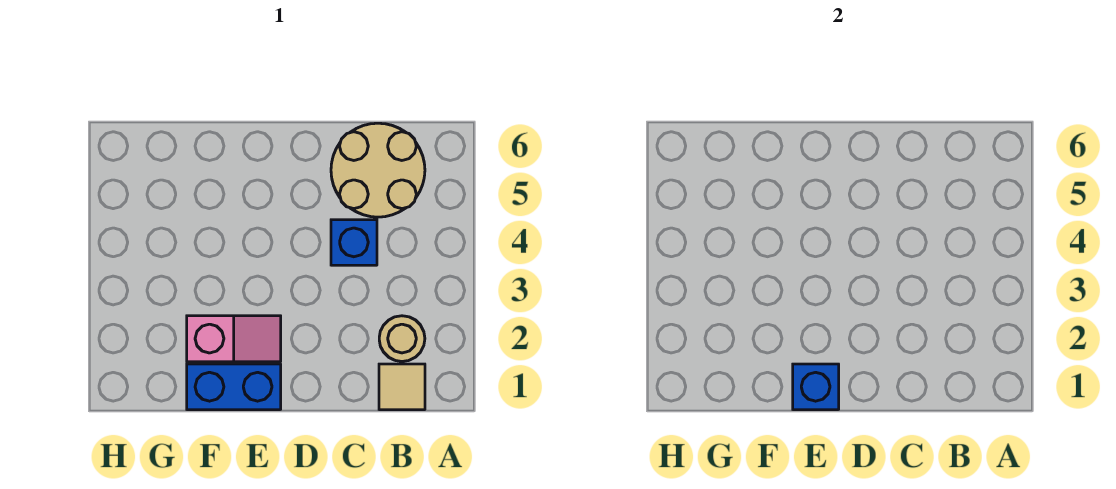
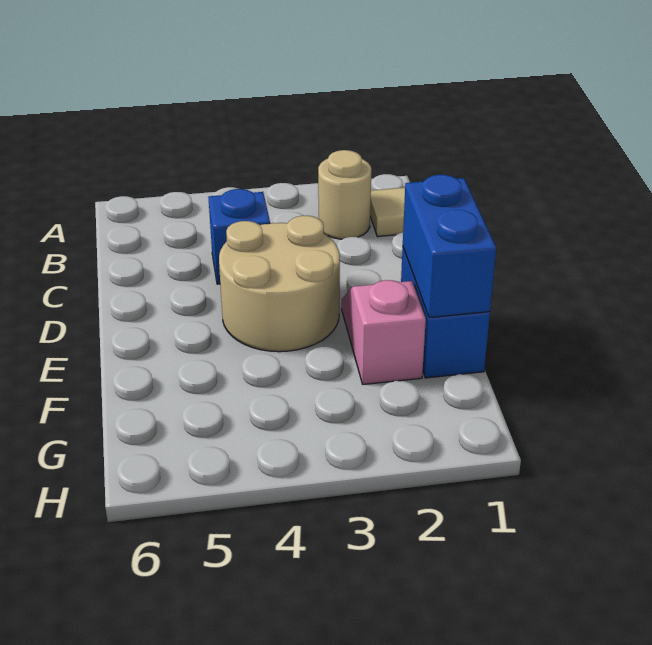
tan round brick B5:C6 level 1 -> tan round brick D3:E4 level 1
blue brick E1 level 2 -> blue brick E1:F1 level 2

